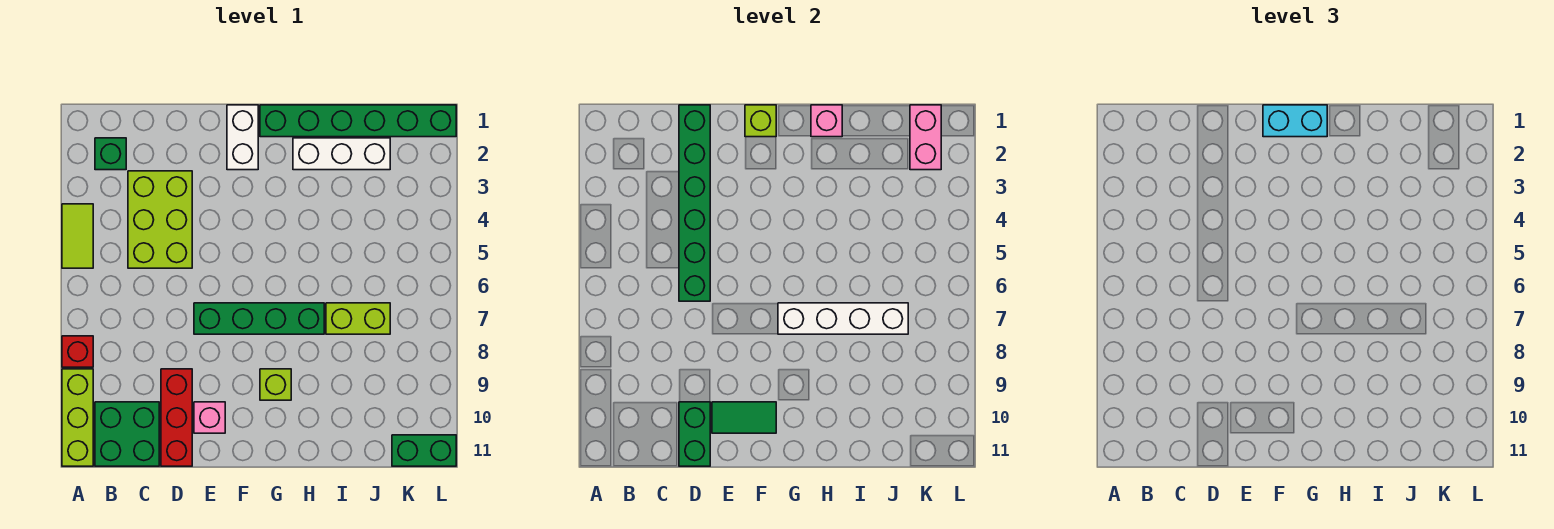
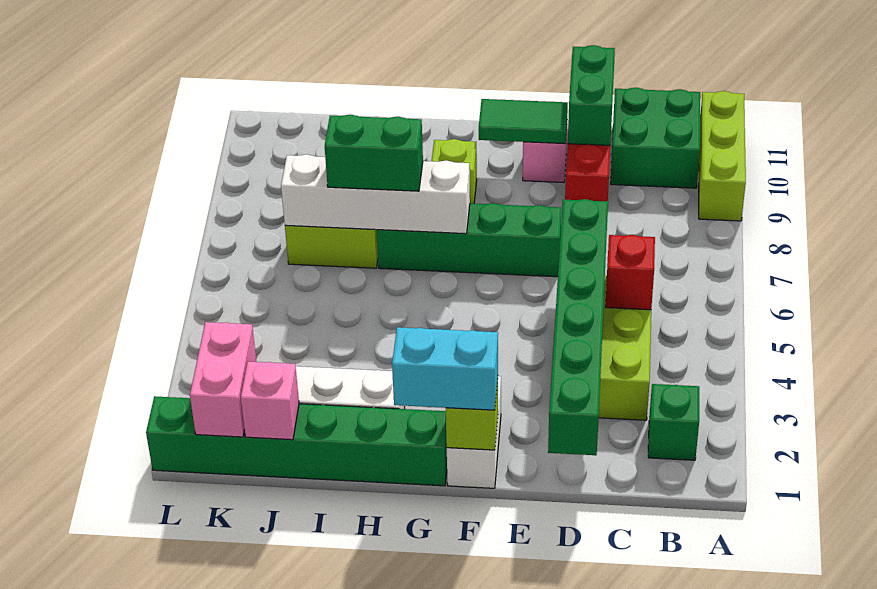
lime tile A4:A5 level 1 -> none
red brick A8 level 1 -> red brick C5 level 2
pink brick H1 level 2 -> pink brick J1 level 2
green brick K11:L11 level 1 -> green brick H7:I7 level 3

